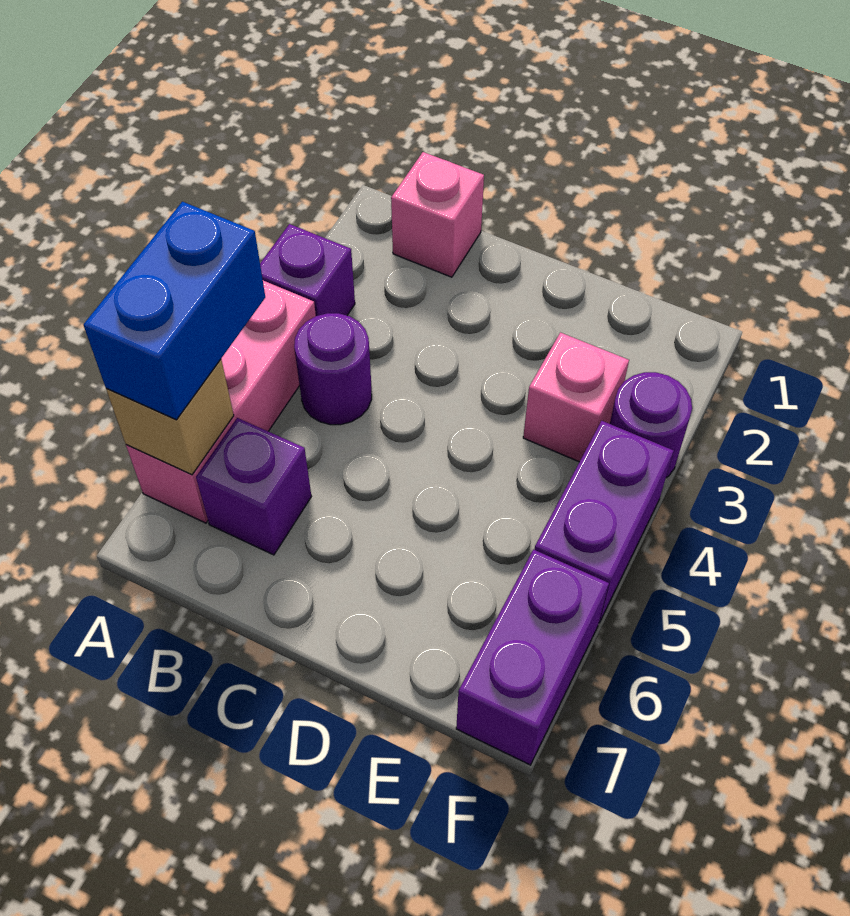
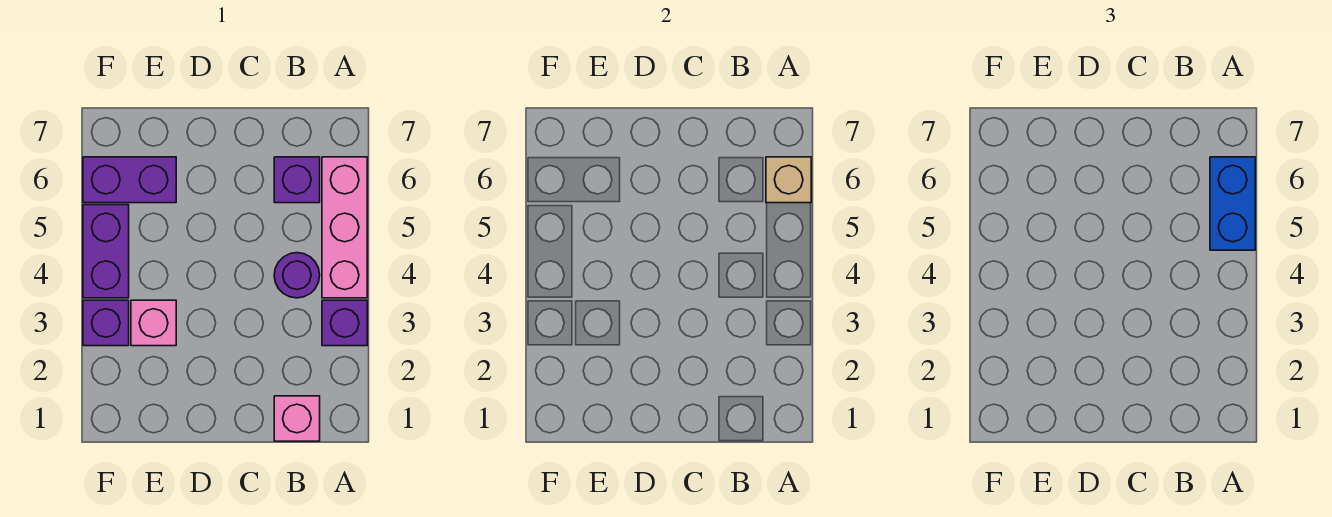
purple round brick F3 level 1 -> purple brick F3 level 1
purple brick F6:F7 level 1 -> purple brick E6:F6 level 1

